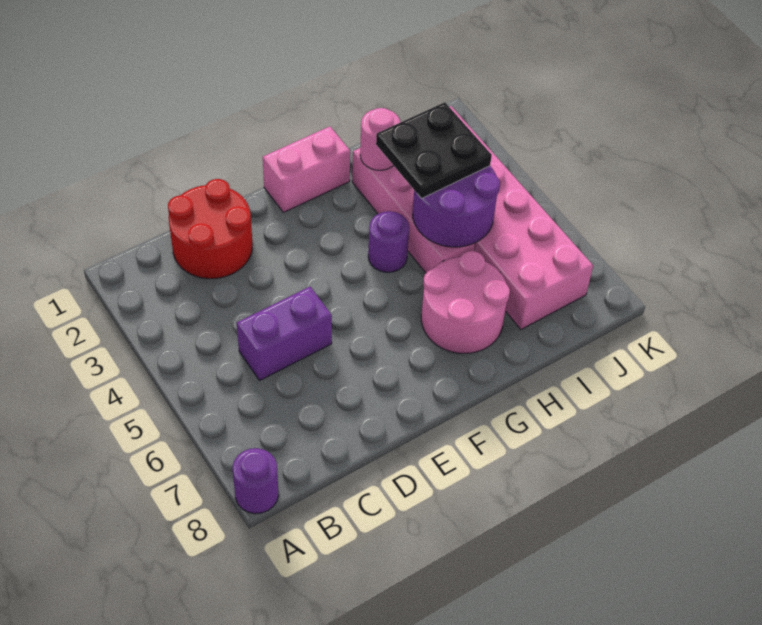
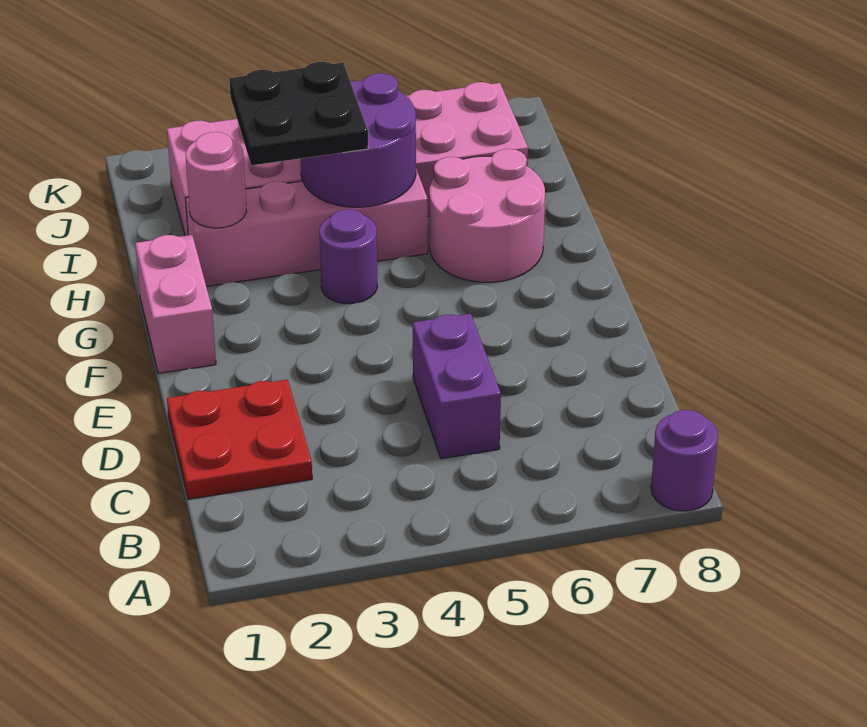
red round brick C1:D2 level 1 -> red plate C1:D2 level 1

